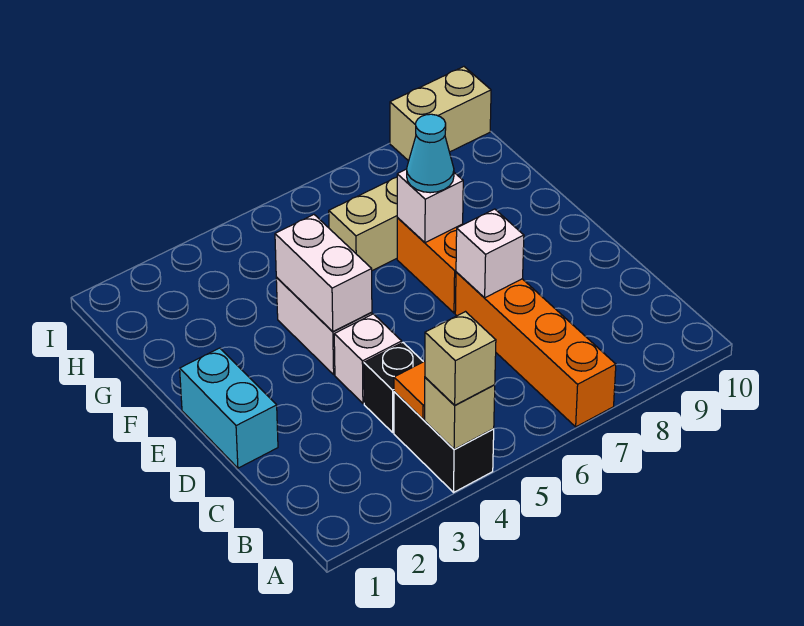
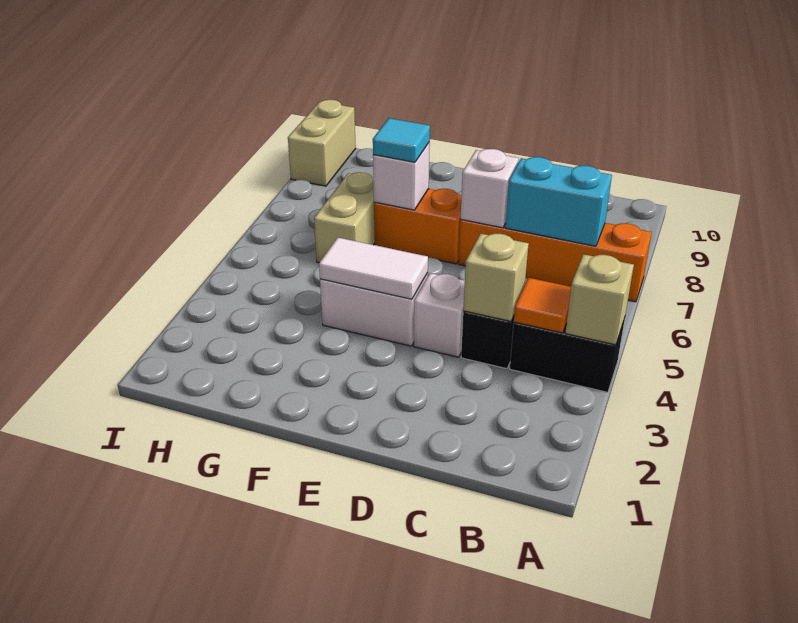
tan brick A4 level 3 -> tan brick C4 level 2
cyan brick D1:E1 level 1 -> cyan brick B7:C7 level 2
white brick E4:F4 level 2 -> white tile E4:F4 level 2
cyan cone F7 level 3 -> cyan tile F7 level 3

